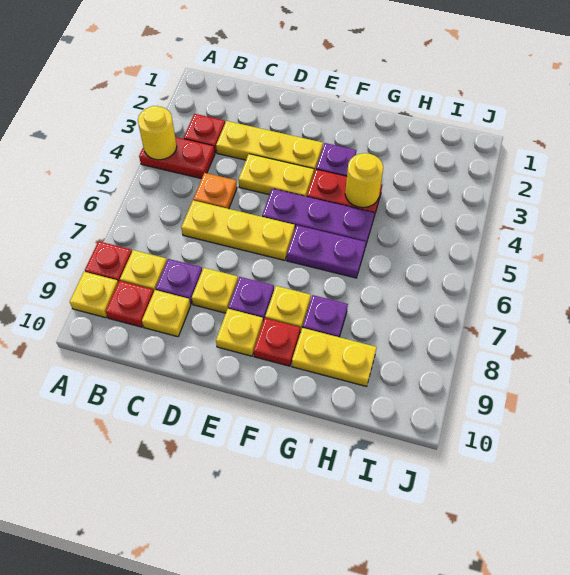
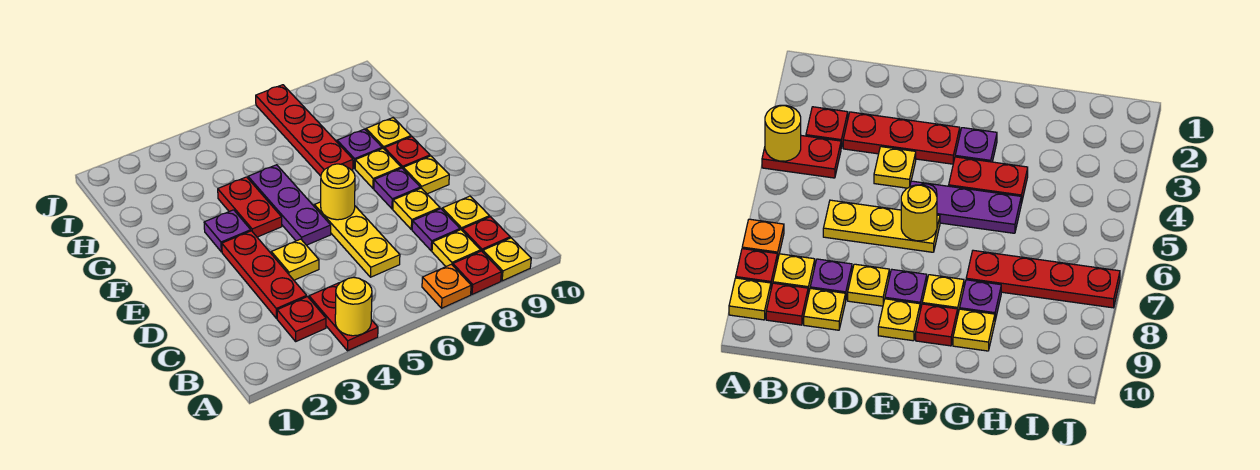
yellow plate C3:E3 level 1 -> red plate C3:E3 level 1
orange plate C5 level 1 -> orange plate A7 level 1
yellow plate D4:E4 level 1 -> yellow plate D4 level 1
purple plate F6:G6 level 1 -> none
yellow round brick G4 level 2 -> yellow round brick E6 level 2
none -> red plate G7:J7 level 1
yellow plate G9:H9 level 1 -> yellow plate G9 level 1

